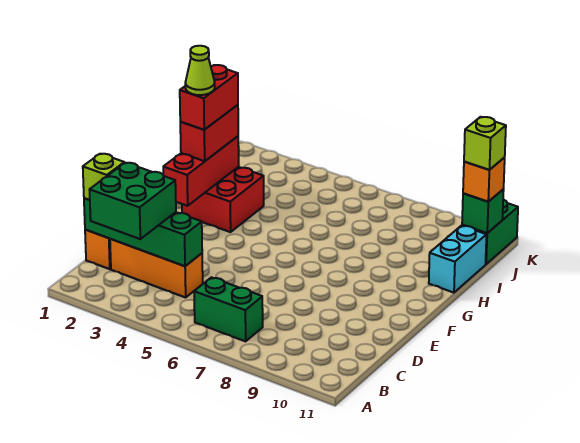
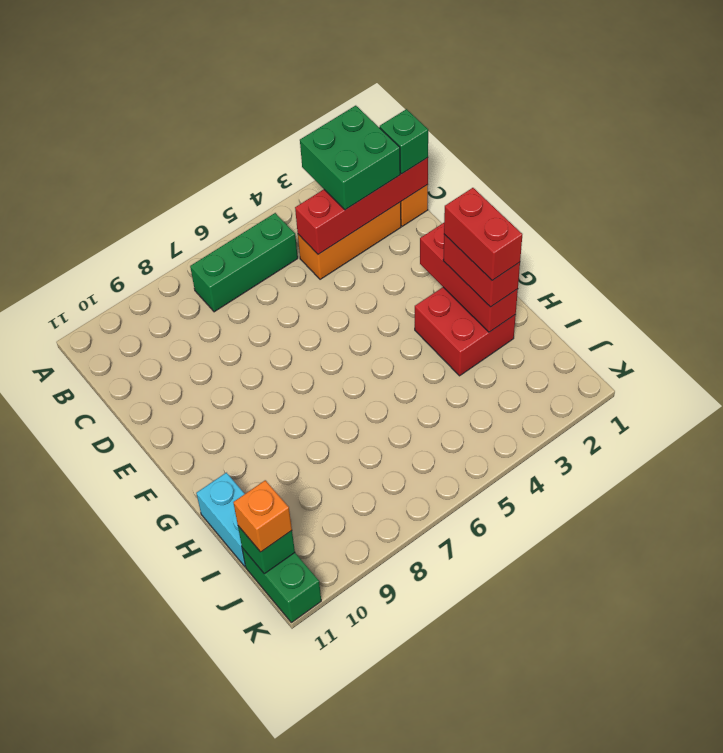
green brick B6:B7 level 1 -> green brick B5:B7 level 1
green brick C1:C4 level 2 -> red brick C1:C4 level 2
lime brick C1 level 3 -> green brick C1 level 3
lime cone G2 level 5 -> none
lime brick J11 level 4 -> none

